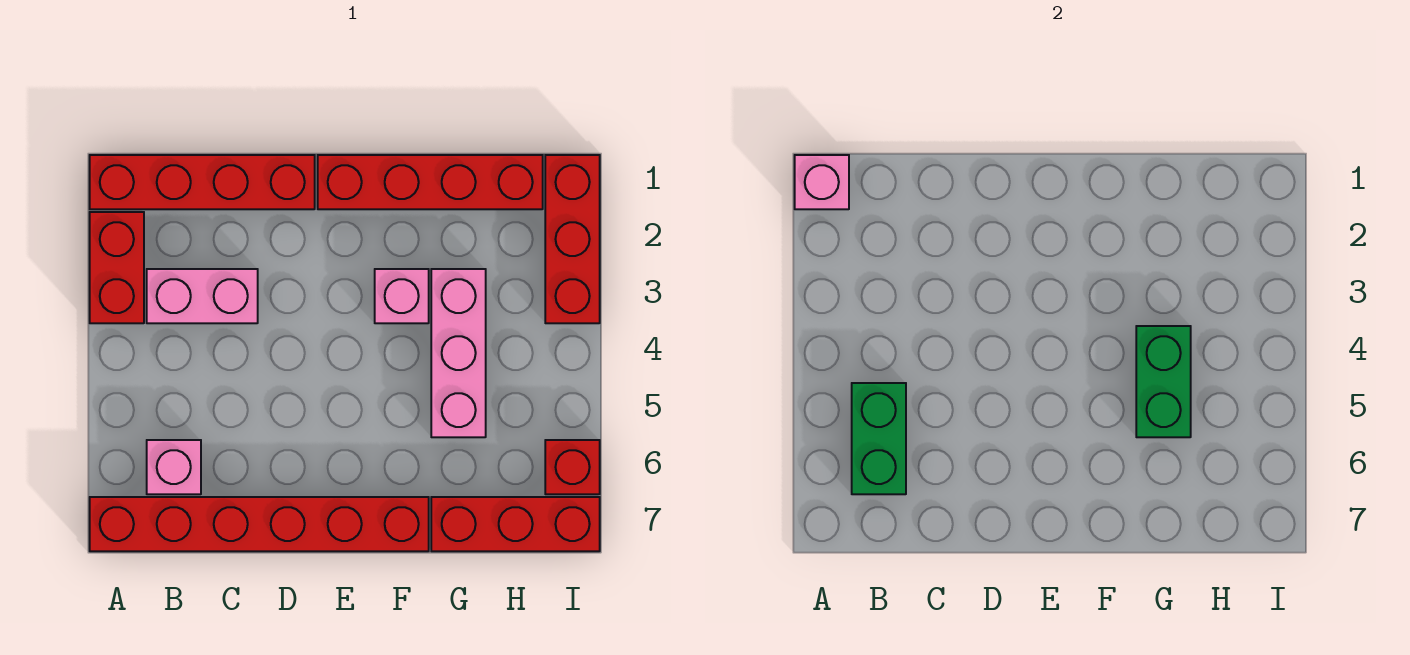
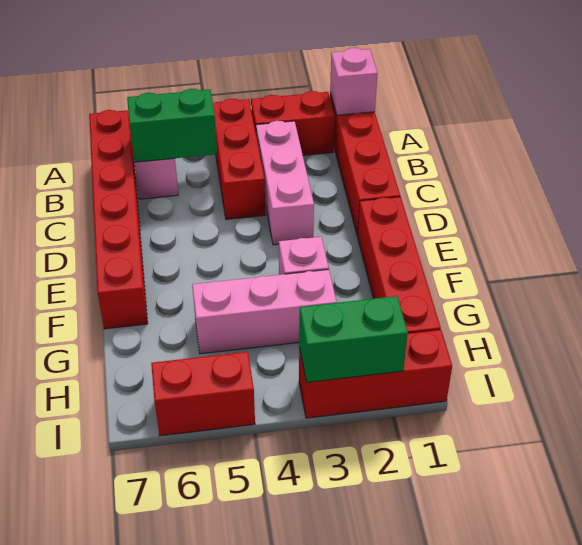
pink brick B3:C3 level 1 -> pink brick B3:D3 level 1
green brick G4:G5 level 2 -> green brick I2:I3 level 2
red brick G7:I7 level 1 -> red brick A4:C4 level 1
red brick I6 level 1 -> red brick I5:I6 level 1

